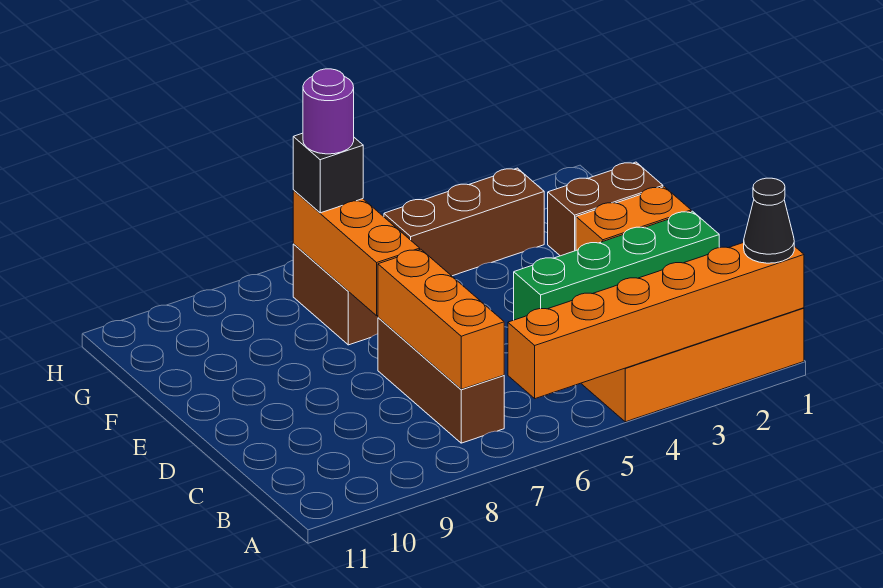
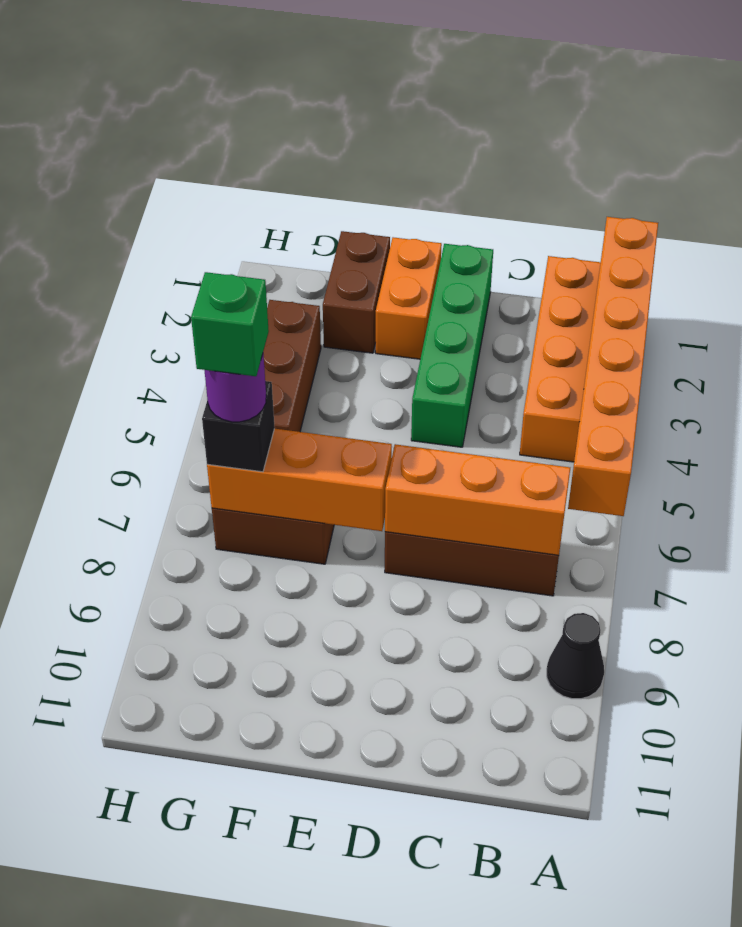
black cone A1 level 3 -> black cone A9 level 1
none -> green brick G7 level 5

